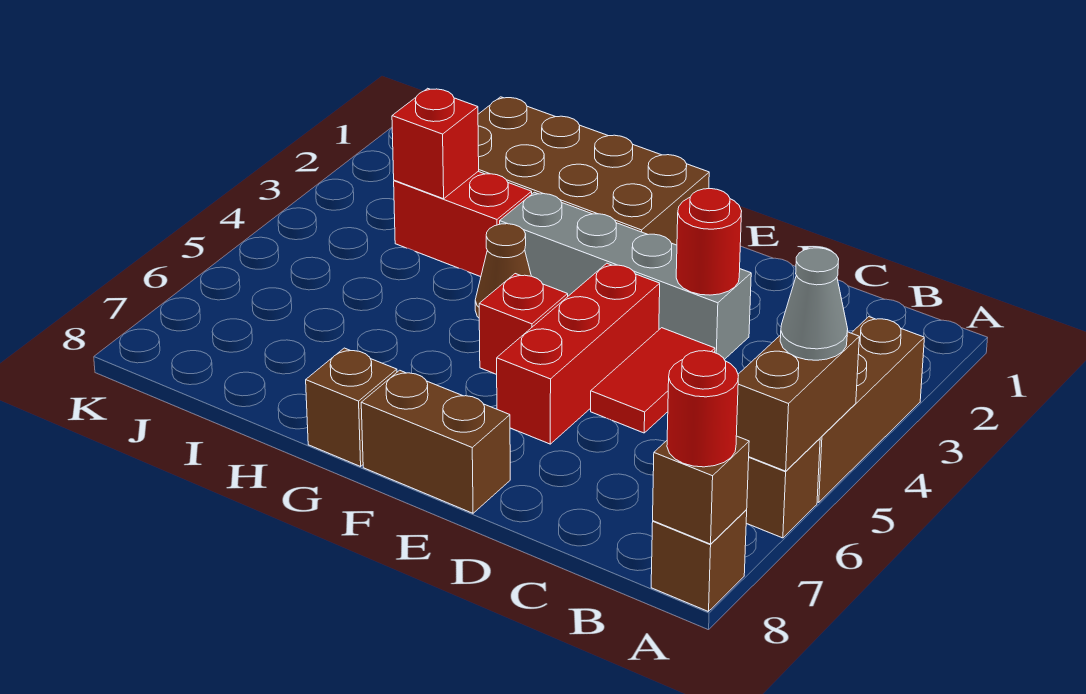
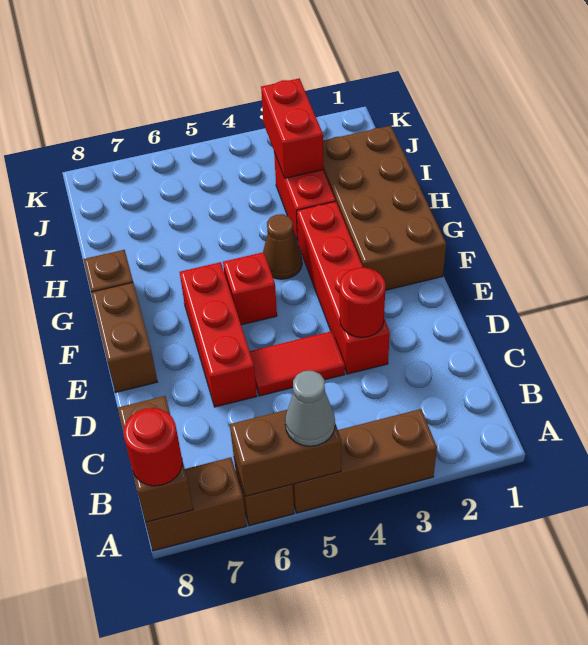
brown brick A8 level 1 -> brown brick A7:A8 level 1
brown brick A8 level 2 -> brown brick A8:B8 level 2
grey brick D3:G3 level 1 -> red brick D3:G3 level 1
red brick E4:E6 level 1 -> red brick D6:F6 level 1
red brick I3 level 2 -> red brick I3:J3 level 2

